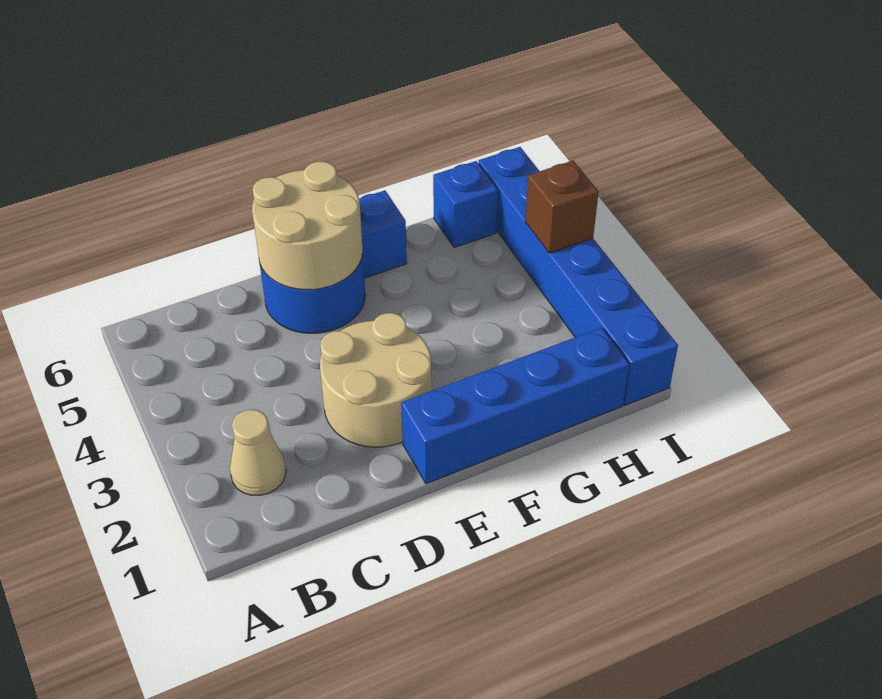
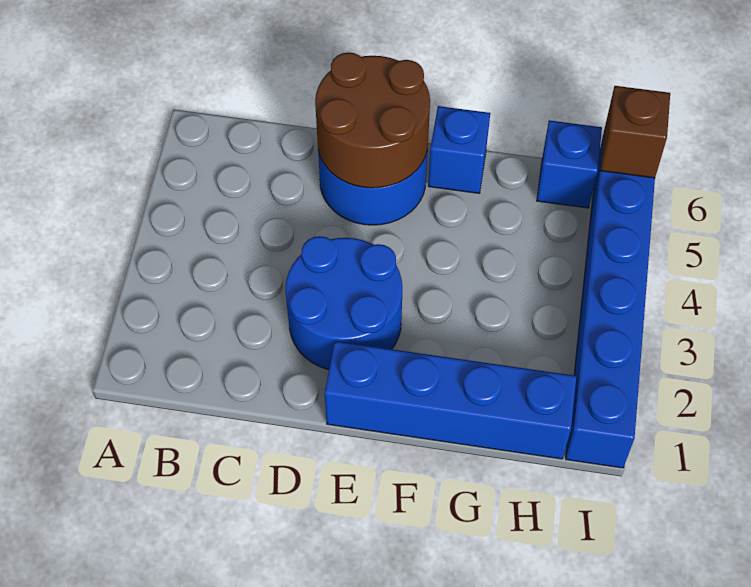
tan cone B2 level 1 -> none
tan round brick D2:E3 level 1 -> blue round brick D2:E3 level 1
tan round brick D5:E6 level 2 -> brown round brick D5:E6 level 2
brown brick I4 level 2 -> brown brick I6 level 2

